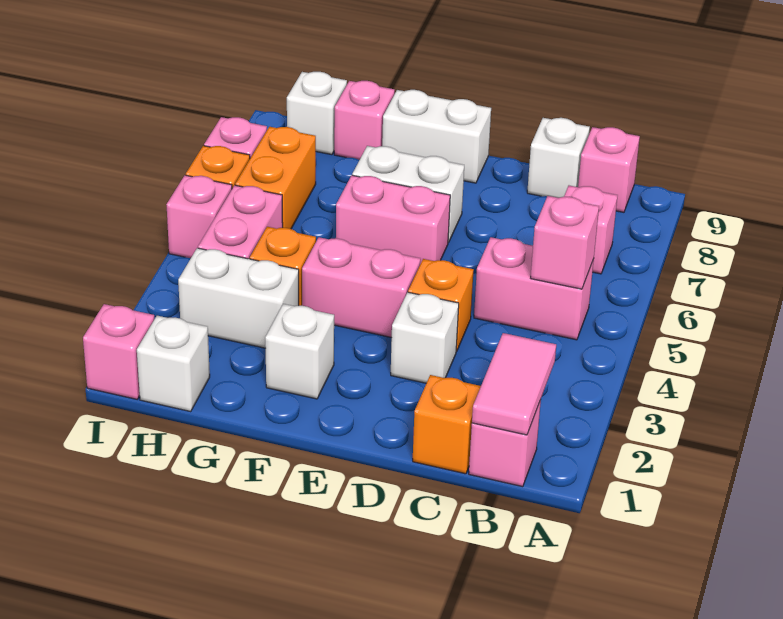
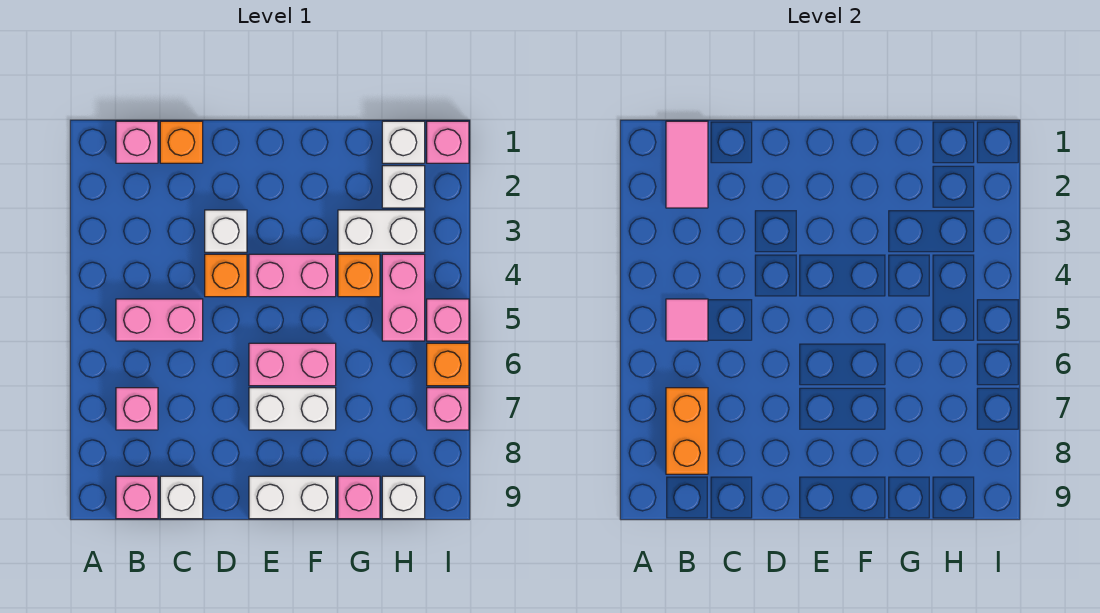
pink brick B5 level 2 -> pink tile B5 level 2
white brick F2 level 1 -> white brick H2 level 1
orange brick H6:H7 level 1 -> orange brick B7:B8 level 2

